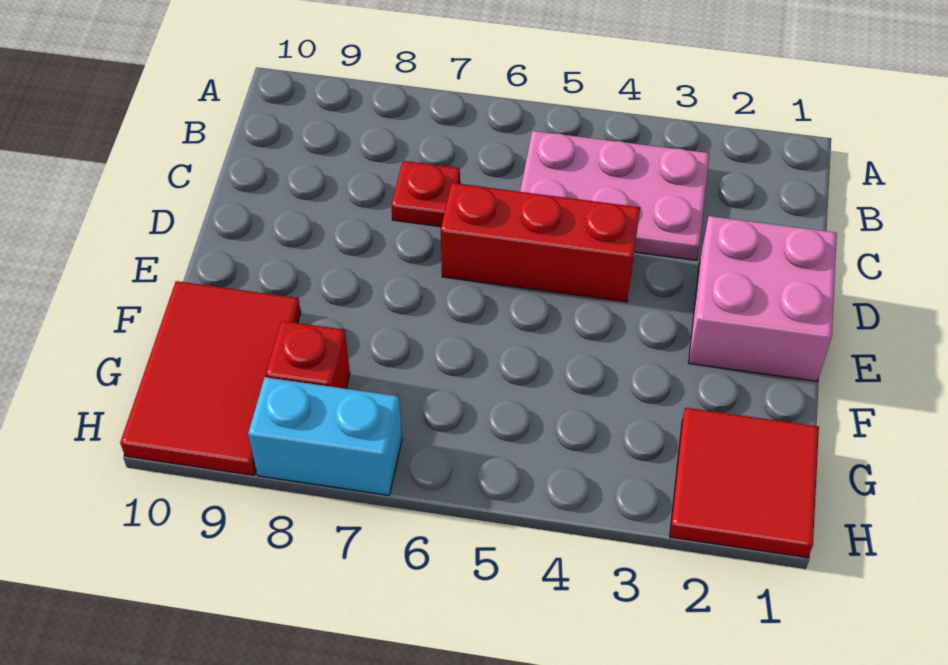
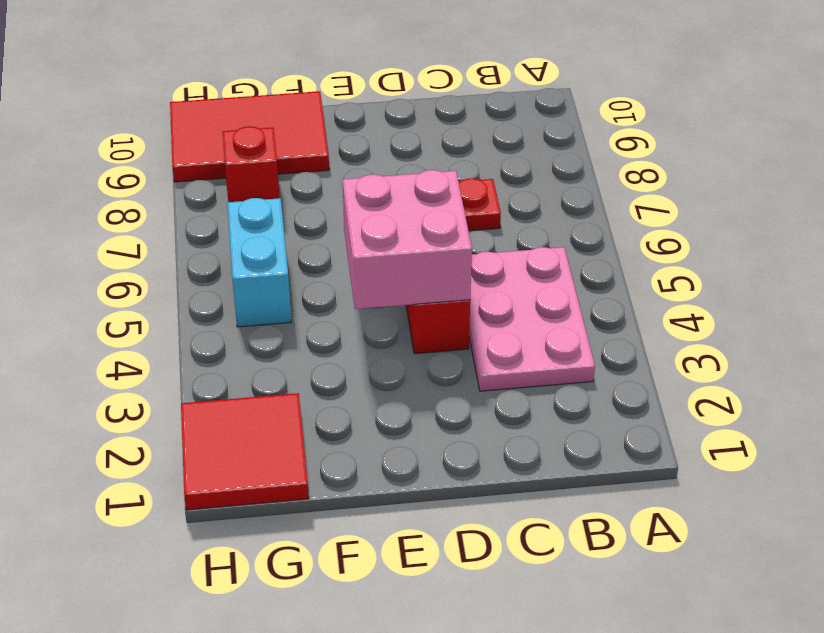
pink brick D1:E2 level 1 -> pink brick D4:E5 level 2
cyan brick H7:H8 level 1 -> cyan brick G5:G6 level 1

